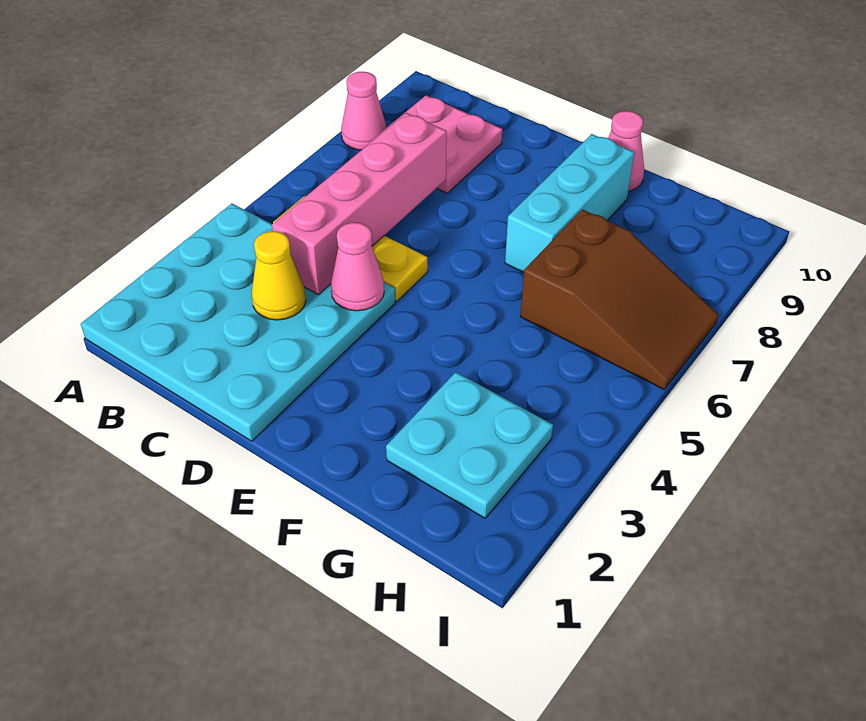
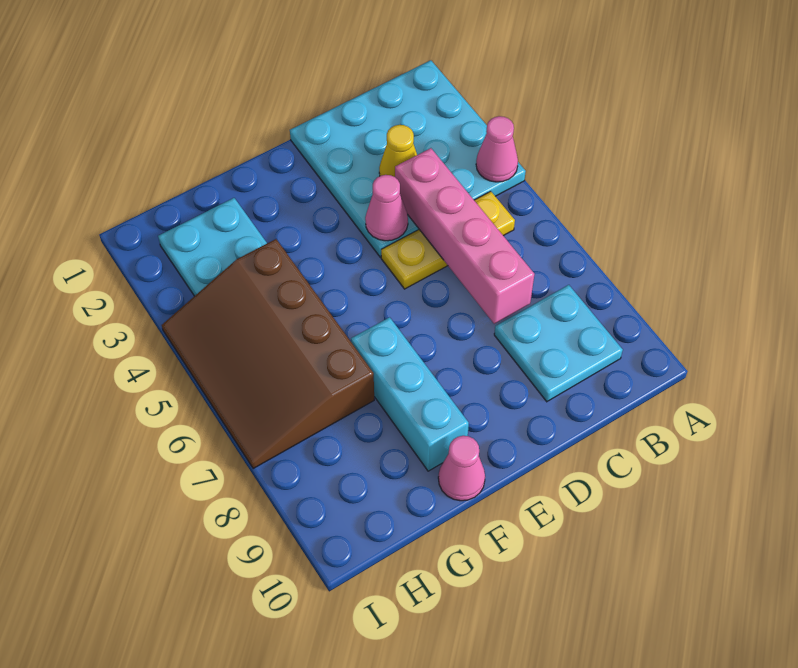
pink cone A8 level 1 -> pink cone A4 level 2
pink plate B8:C9 level 1 -> cyan plate B8:C9 level 1
brown slope G6:I7 level 1 top G -> brown slope G4:I7 level 1 top G

